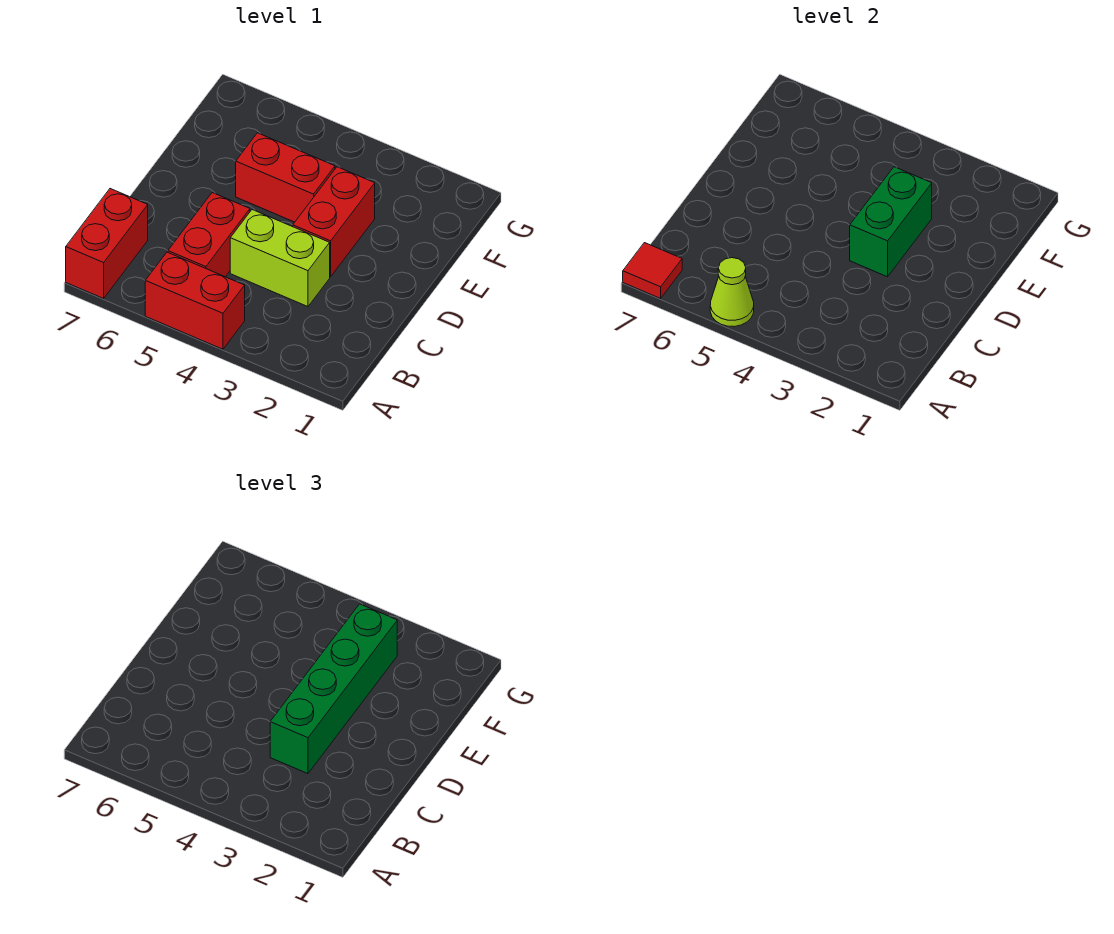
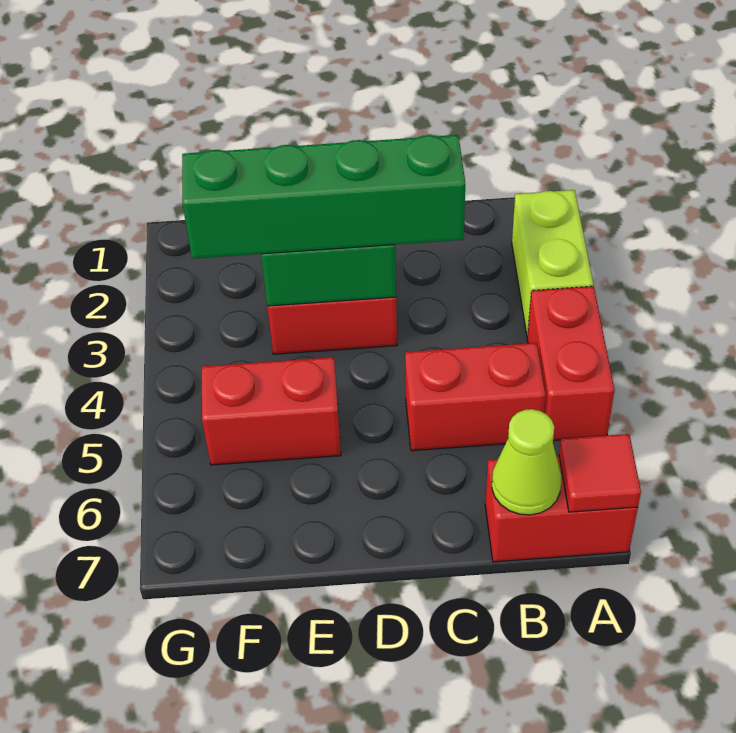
lime cone A5 level 2 -> lime cone B7 level 2
lime brick C3:C4 level 1 -> lime brick A2:A3 level 1
red brick E4:E5 level 1 -> red brick E5:F5 level 1

